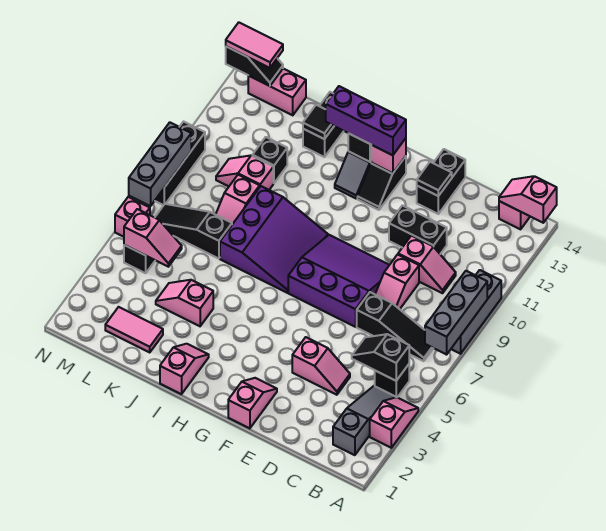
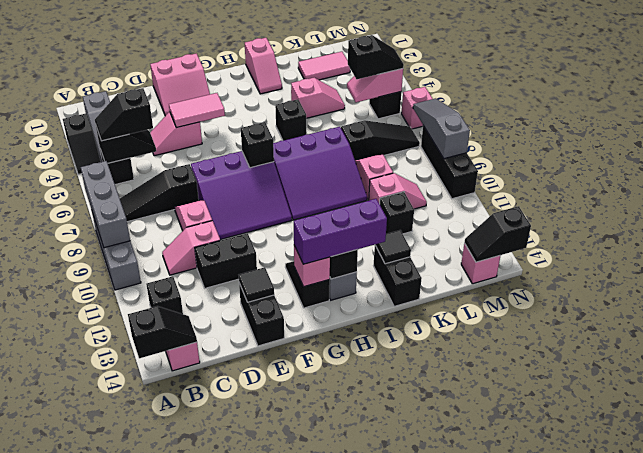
pink slope A3:A4 level 1 top 3 -> black slope A3:A4 level 1 top 3
pink slope A14:B14 level 2 top A -> black slope A14:B14 level 2 top A
none -> black slope B5:C5 level 3 top C
none -> black brick B12 level 1
pink slope F1:F2 level 1 top 1 -> pink slope E1:F2 level 1 top 1
none -> black brick G7 level 2
purple slope H7:J9 level 1 top J -> purple slope H7:J9 level 1 top 7
none -> black brick I5 level 1
none -> black slope L5:M5 level 3 top L
pink brick L14:M14 level 1 -> pink brick M14 level 1
pink tile M14:N14 level 3 -> pink tile E4:F4 level 2
grey brick N7:N9 level 2 -> grey slope N7:N9 level 2 top 9

